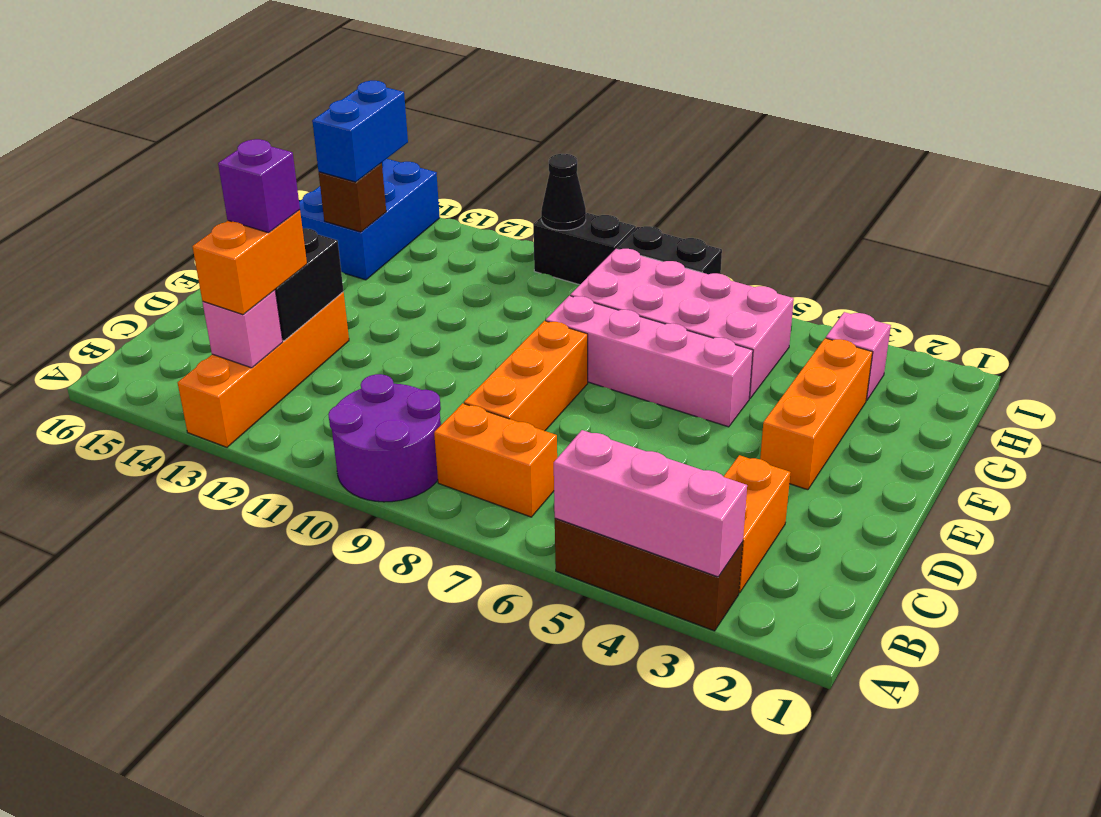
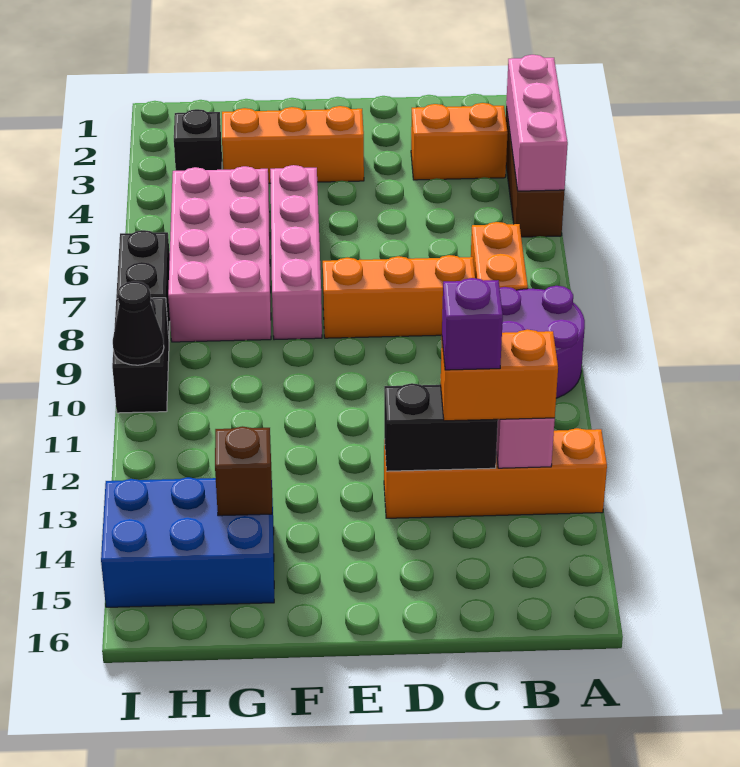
blue brick G14:H14 level 3 -> none
pink brick H3 level 1 -> black brick H3 level 1

